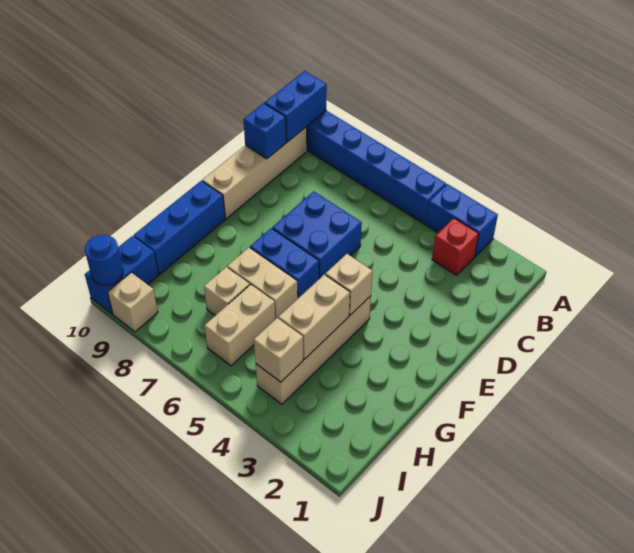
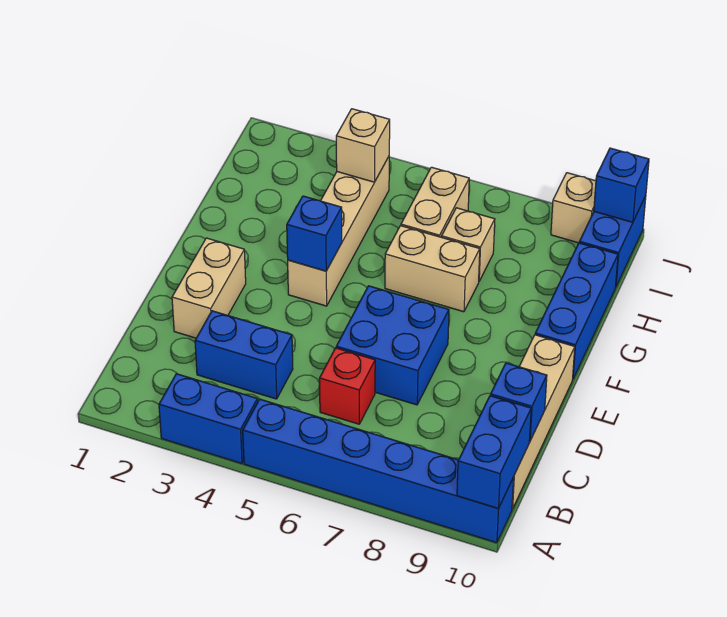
red brick B3 level 1 -> red brick C6 level 1
tan brick F4 level 2 -> blue brick F4 level 2
blue brick F6:F7 level 1 -> blue brick C3:C4 level 1
tan brick G4:H4 level 2 -> tan brick D2:E2 level 1
blue round brick J10 level 2 -> blue brick J10 level 2

